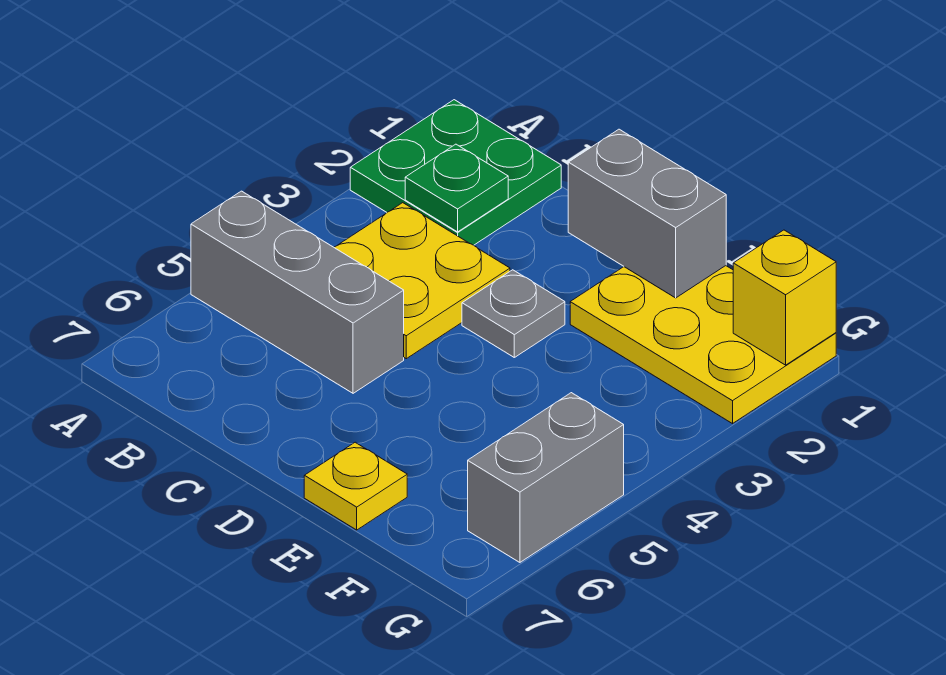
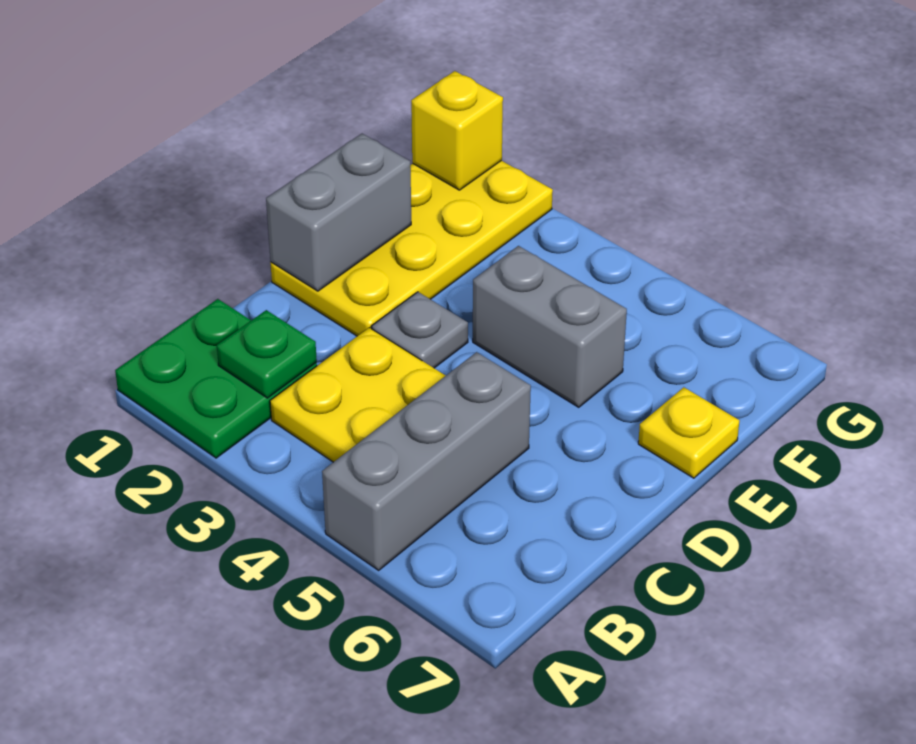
yellow plate E1:G2 level 1 -> yellow plate D1:G2 level 1
grey brick G5:G6 level 1 -> grey brick E4:E5 level 1

